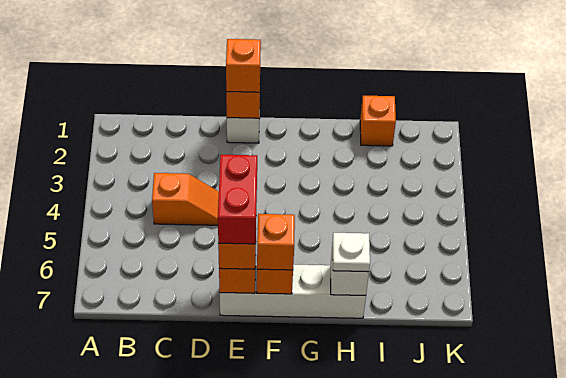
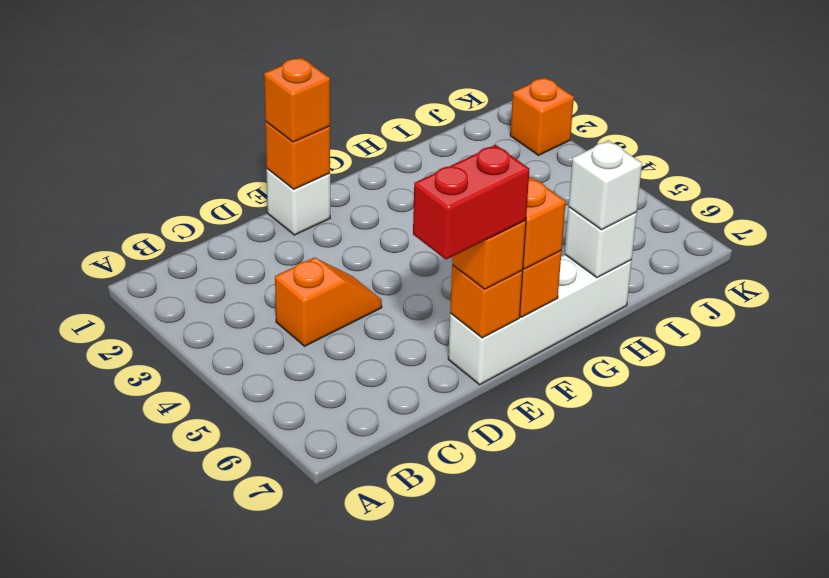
red brick E6:E7 level 4 -> red brick D7:E7 level 4
white plate H7 level 3 -> white brick H7 level 3
orange brick I1 level 1 -> orange brick K2 level 1

